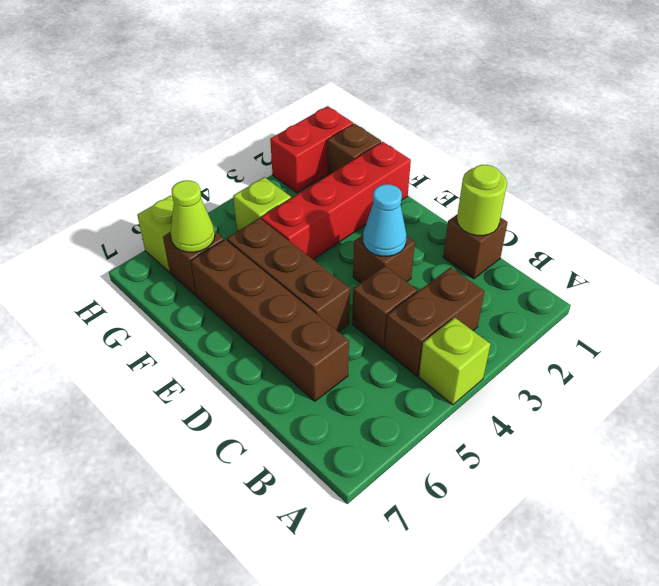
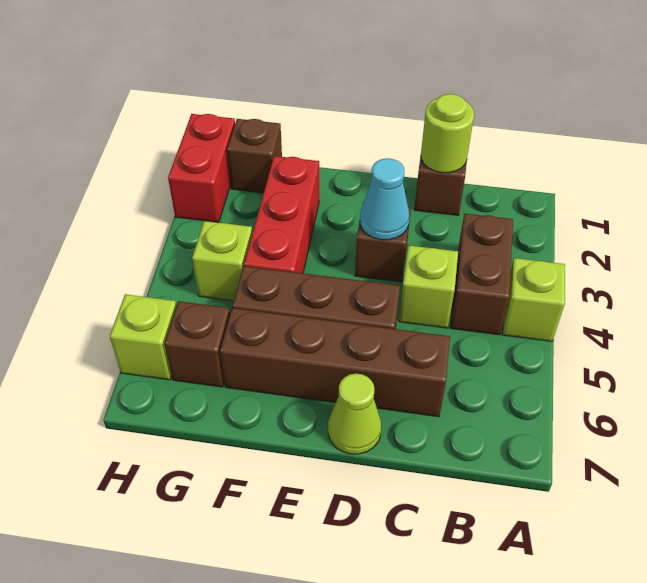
brown brick C4 level 1 -> lime brick C4 level 1
red brick F1:F4 level 1 -> red brick F2:F4 level 1
lime cone G6 level 2 -> lime cone D7 level 1

